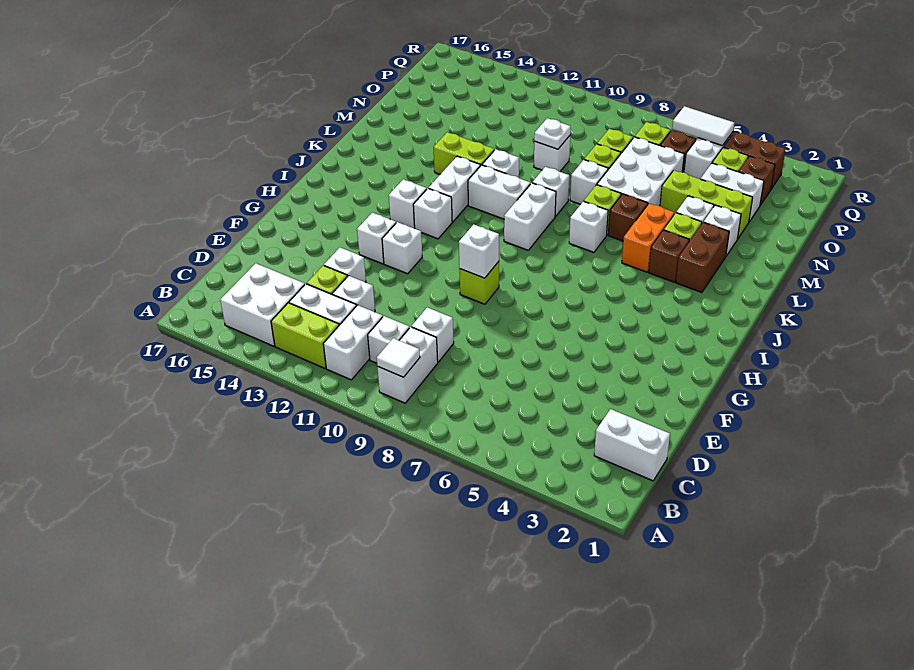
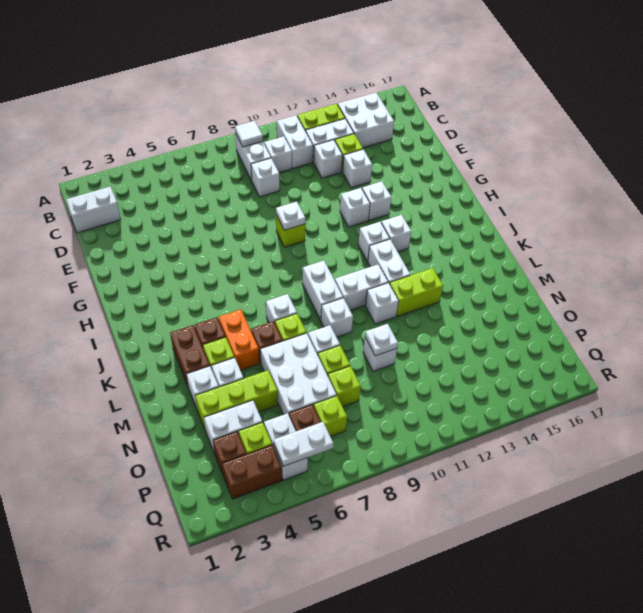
white brick G9 level 2 -> white plate G9 level 2
white tile Q5:Q6 level 2 -> white plate Q5:Q6 level 2

